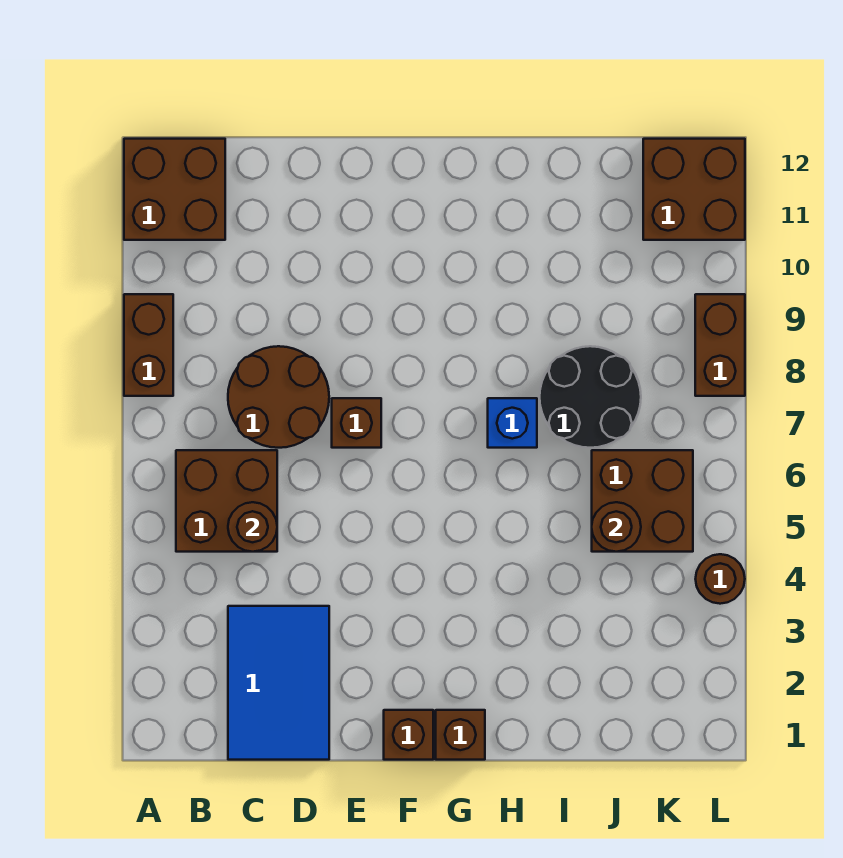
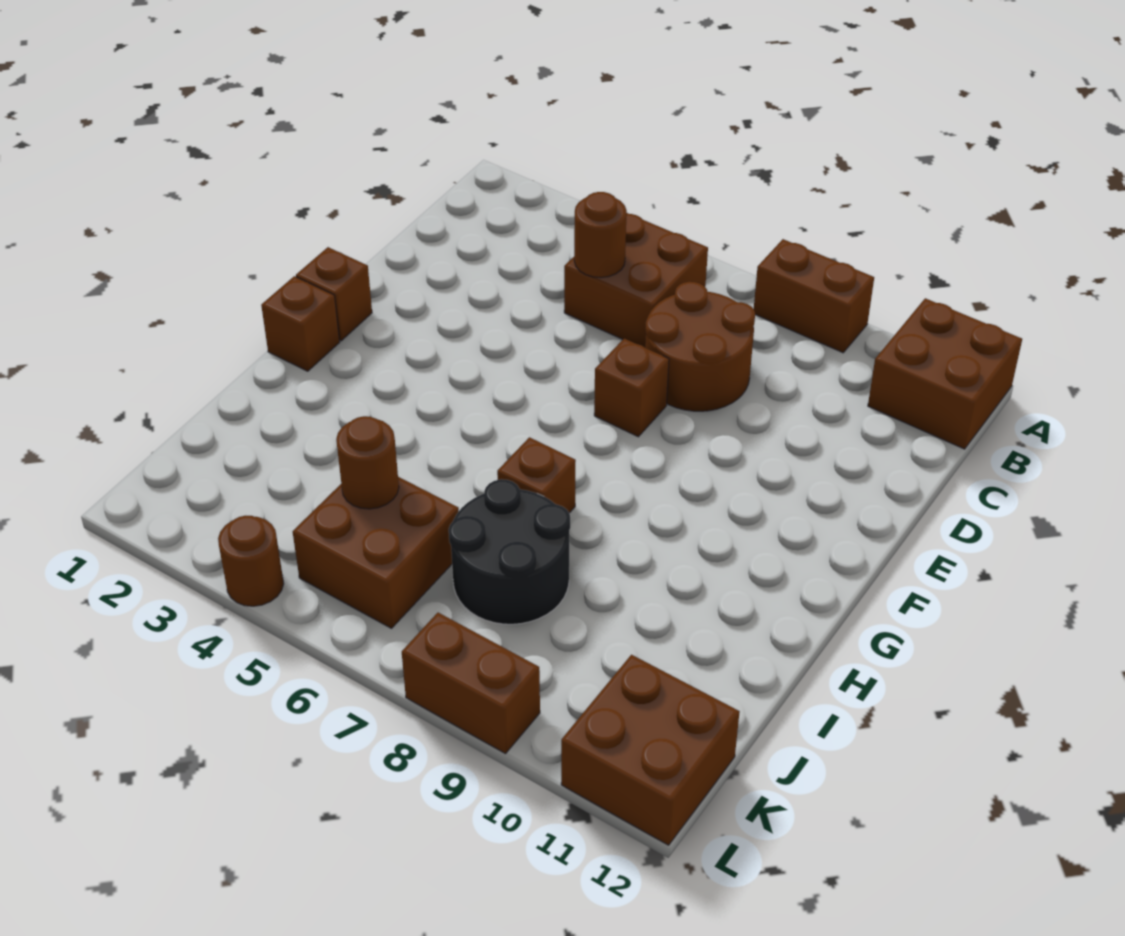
blue tile C1:D3 level 1 -> none
blue brick H7 level 1 -> brown brick H7 level 1

